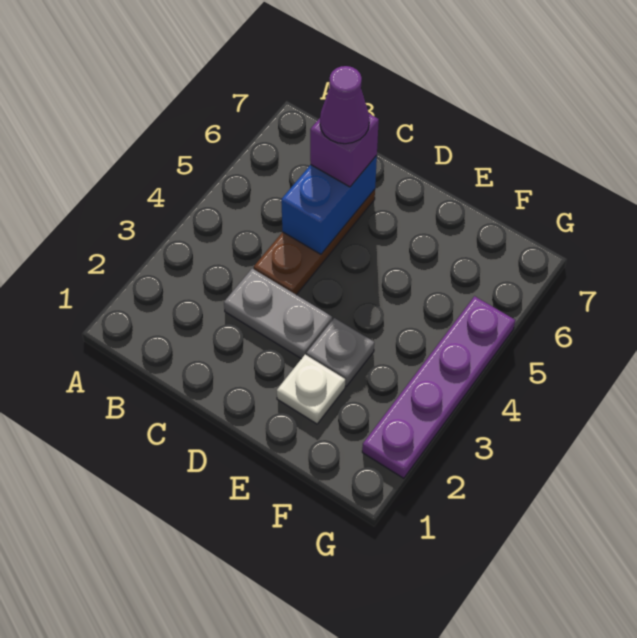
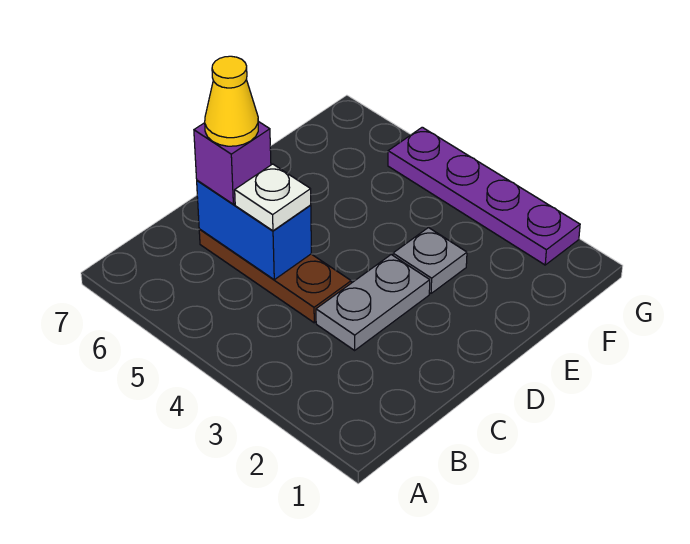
purple cone C6 level 4 -> yellow cone C6 level 4
white plate E2 level 1 -> white plate C5 level 3

